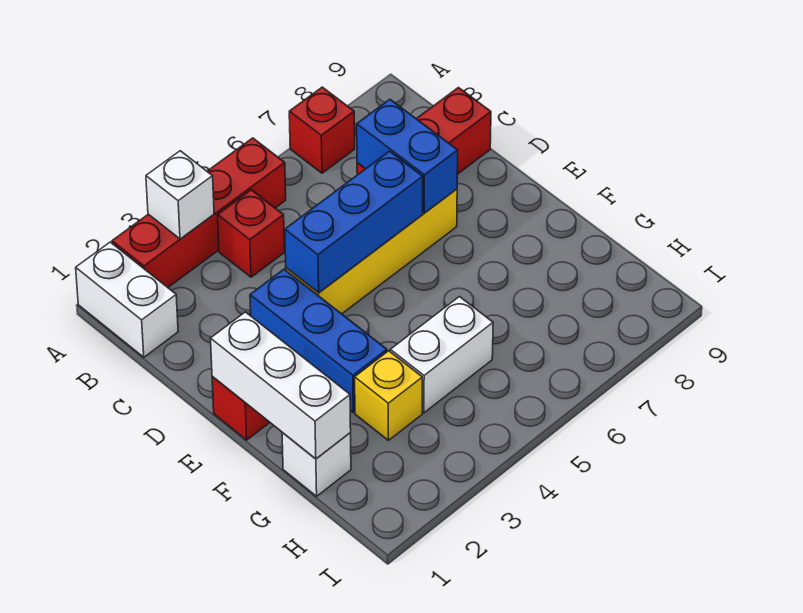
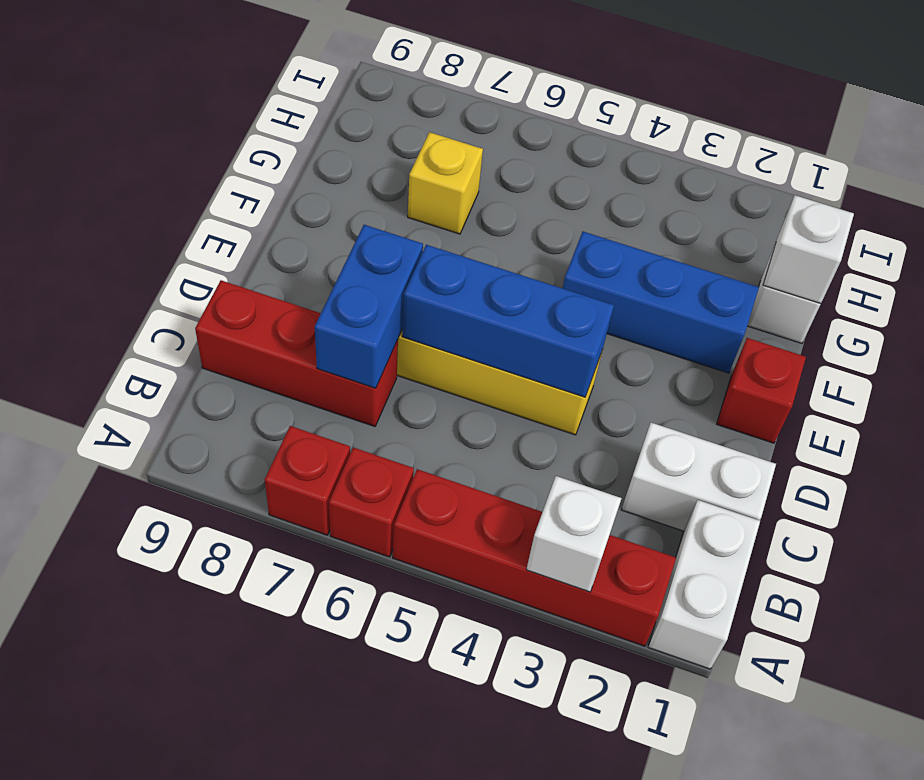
red brick B4 level 1 -> red brick A6 level 1
blue brick D3:F3 level 1 -> blue brick F2:F4 level 1
white brick E1:G1 level 2 -> white brick G1 level 2
yellow brick G3 level 1 -> yellow brick G7 level 1
white brick G4:G5 level 1 -> white brick C1:C2 level 1

